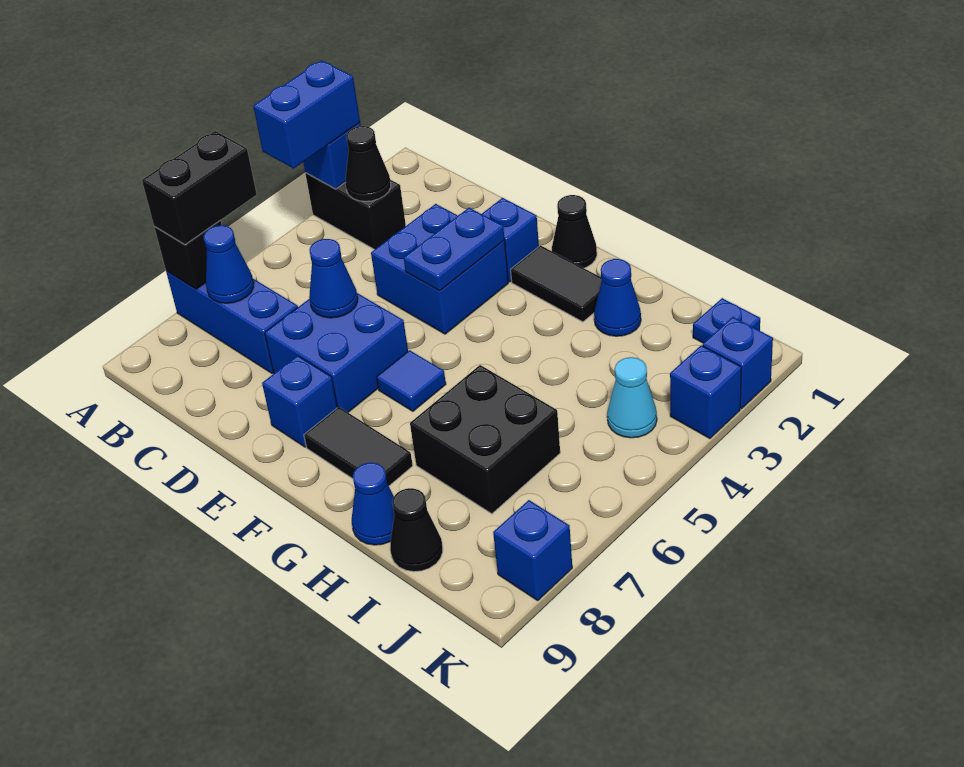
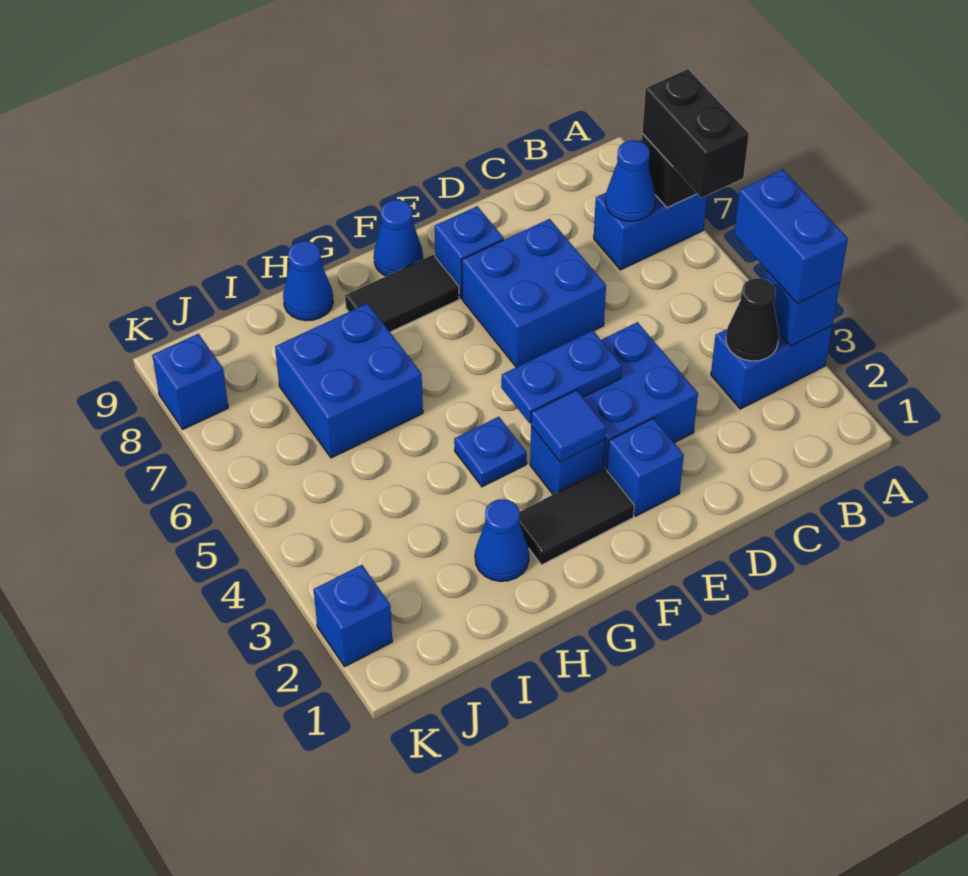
black brick A3:B3 level 1 -> blue brick A3:B3 level 1
blue brick A7:C7 level 1 -> blue brick A7:B7 level 1
blue cone D6 level 2 -> blue cone F9 level 1
blue plate E3:E4 level 2 -> blue plate E4:F4 level 2
black cone F1 level 1 -> none
blue tile F6 level 1 -> blue tile F3 level 2
black brick H6:I7 level 1 -> blue brick H6:I7 level 1
black cone I9 level 1 -> none
blue plate J1 level 1 -> blue plate G4 level 1
cyan cone J4 level 1 -> none
blue brick K3 level 1 -> blue brick F3 level 1

